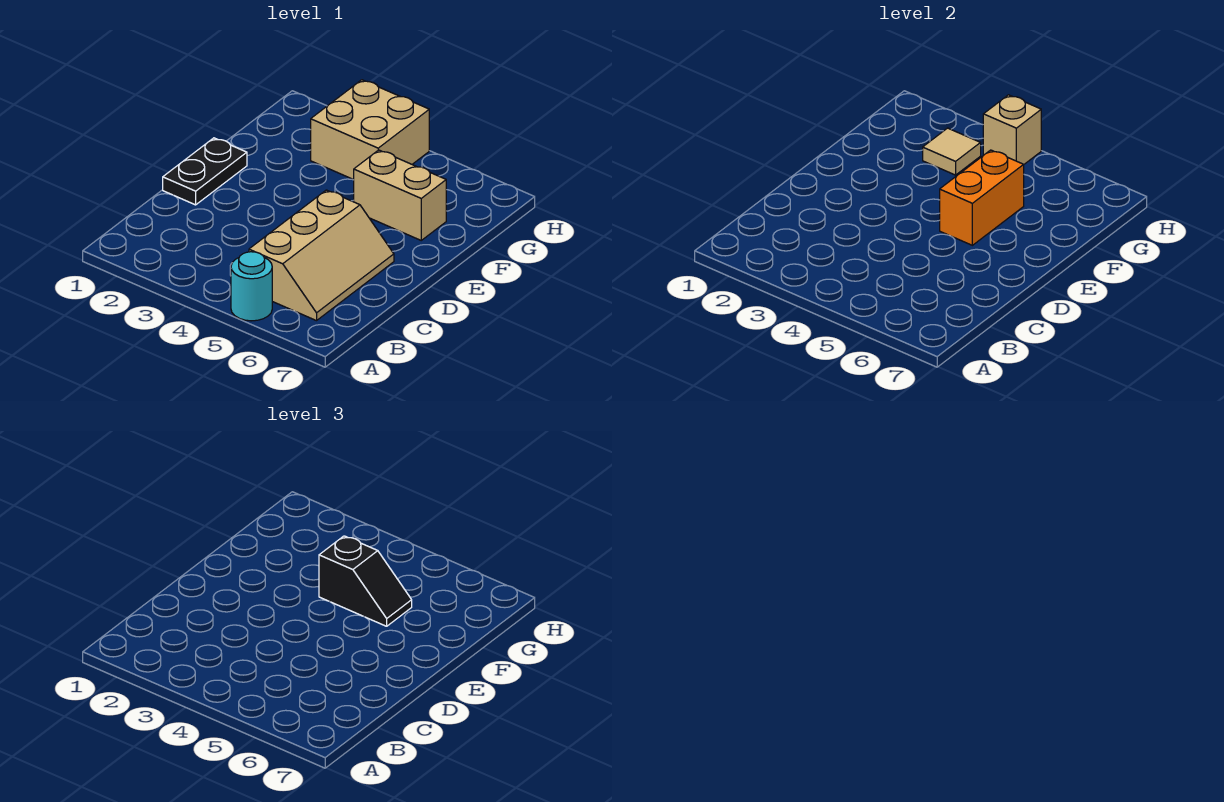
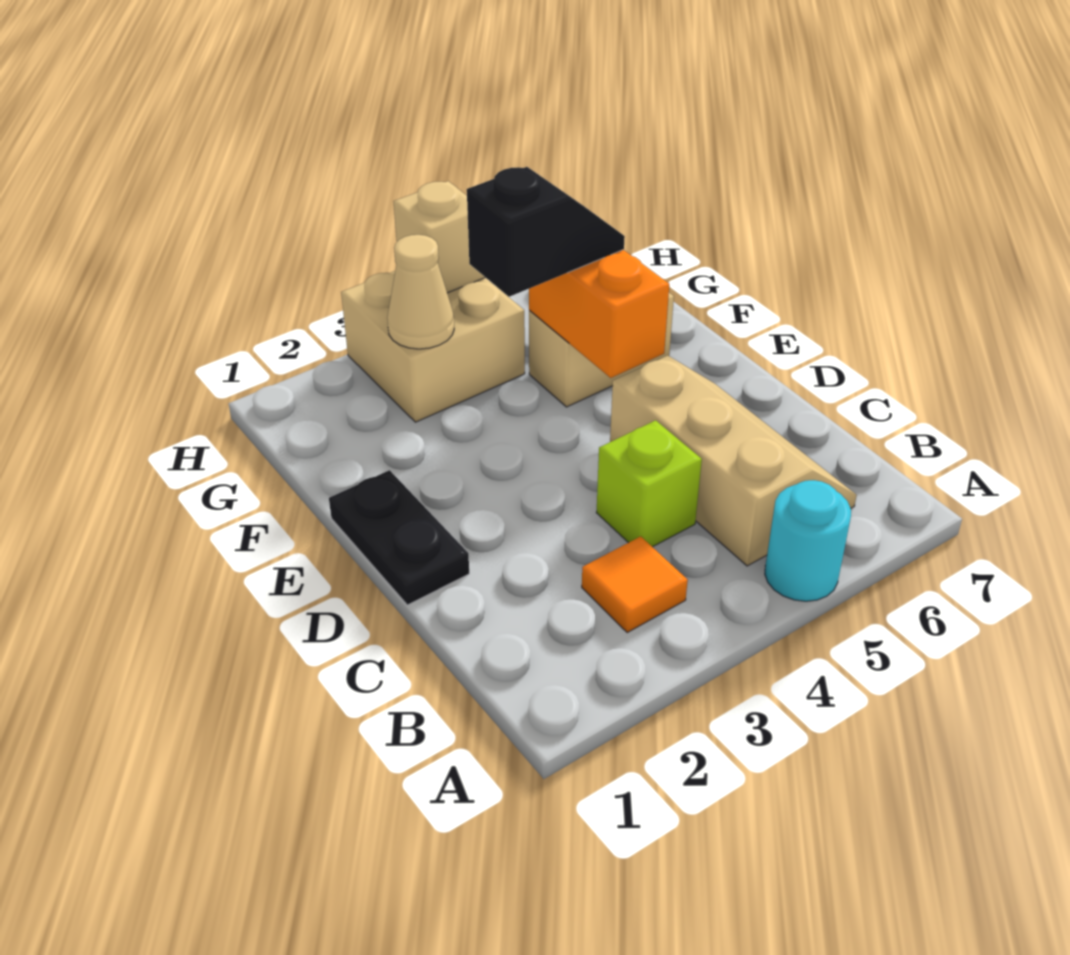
none -> orange tile B3 level 1
none -> lime brick C4 level 1
tan tile G3 level 2 -> tan cone G3 level 2

